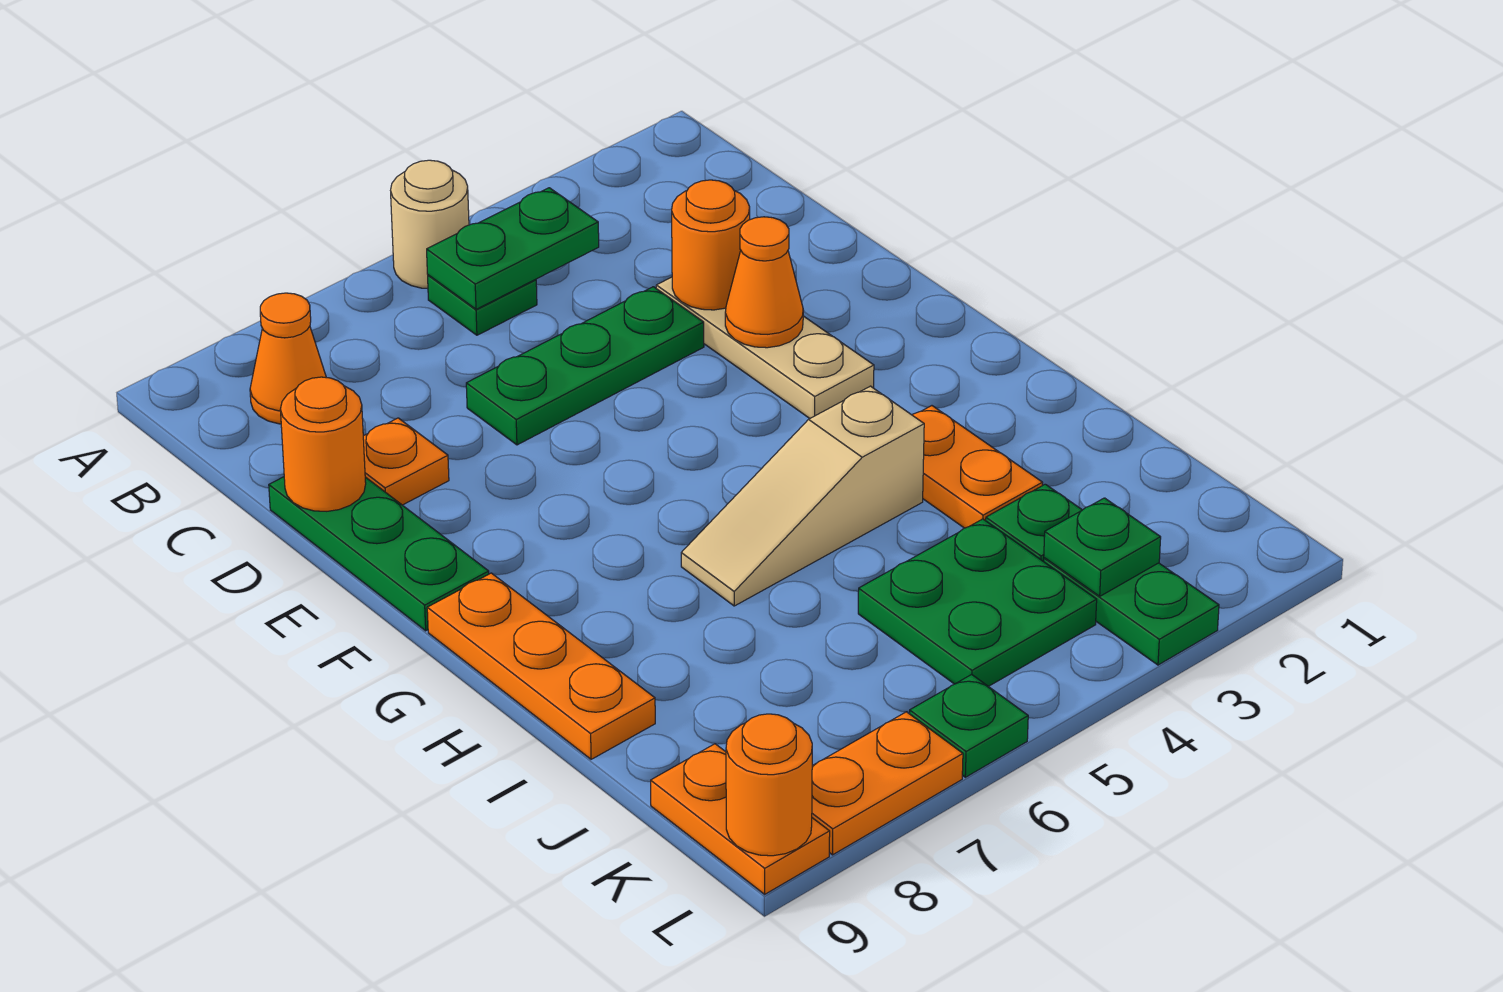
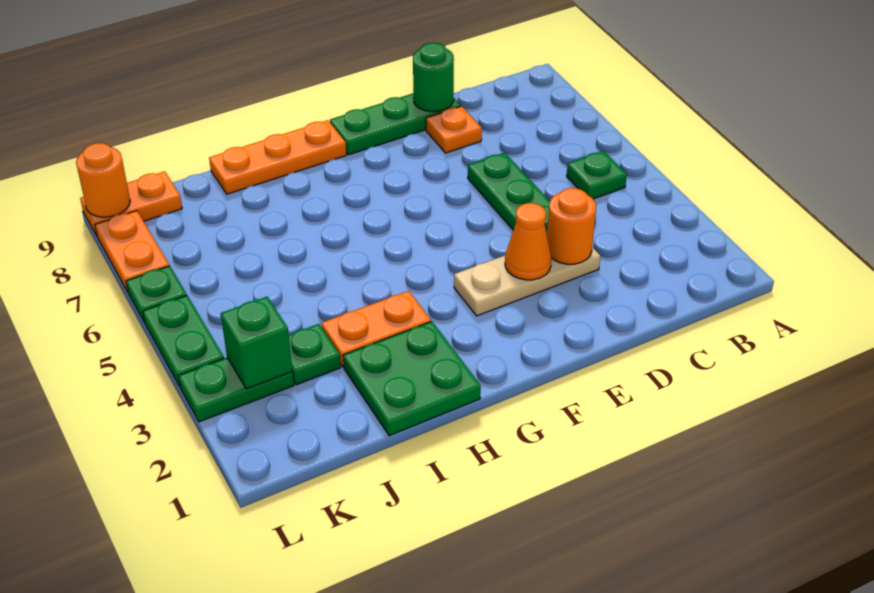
tan round brick A5 level 1 -> none
green plate B4:B5 level 2 -> green plate L4:L5 level 1
orange cone B8 level 1 -> none
orange round brick D9 level 2 -> green round brick D9 level 2
tan slope H4:H6 level 1 top 4 -> none
green plate J4:K5 level 1 -> green plate H1:I2 level 1
green plate K3 level 2 -> green brick K3 level 2

